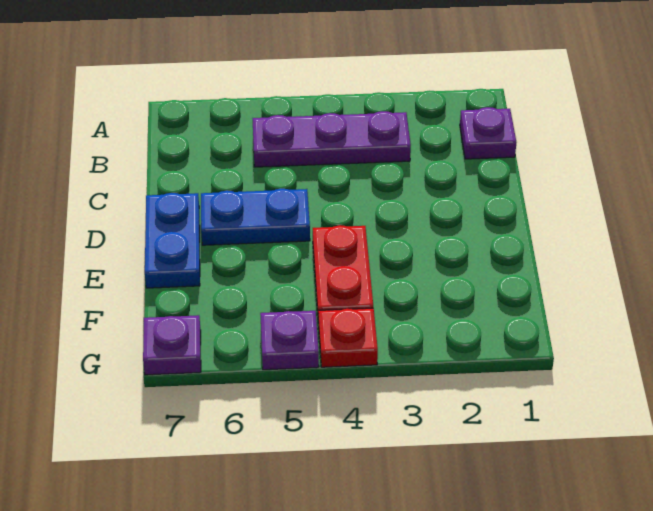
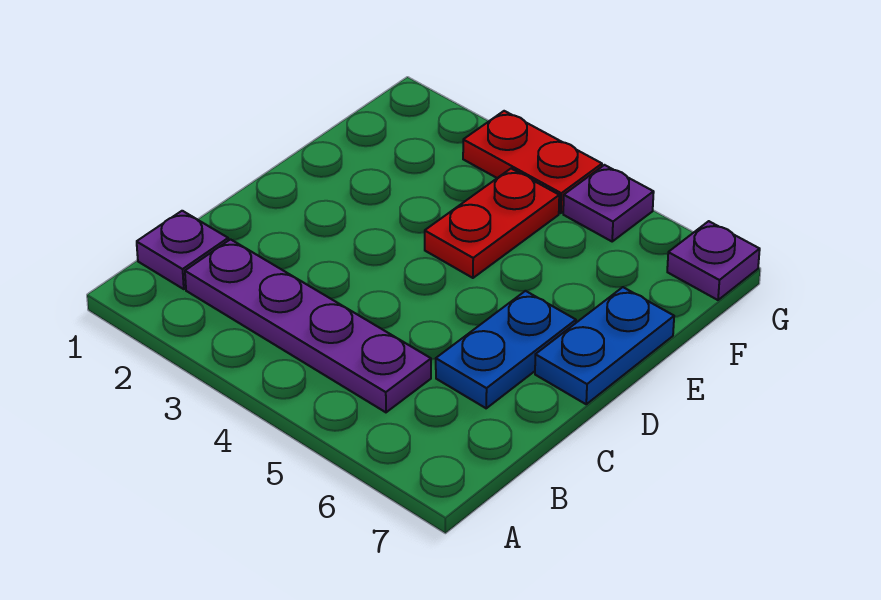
purple plate B3:B5 level 1 -> purple plate B2:B5 level 1
blue plate D5:D6 level 1 -> blue plate C6:D6 level 1
red plate G4 level 1 -> red plate G3:G4 level 1

